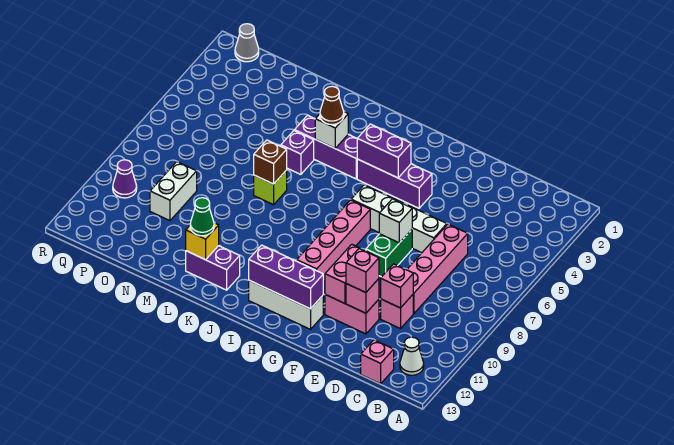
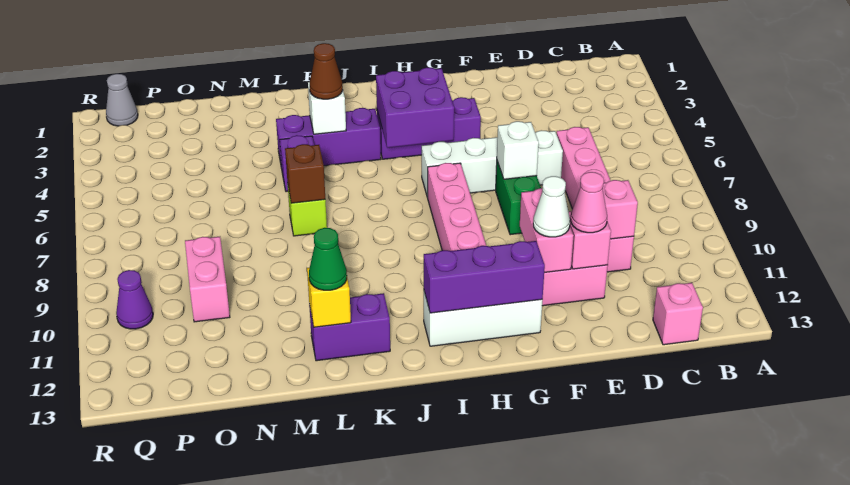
white cone B12 level 1 -> white cone F11 level 3
pink brick E11 level 3 -> pink cone E11 level 3
purple brick H4:I4 level 2 -> purple brick H4:I5 level 2
white brick O9:O10 level 1 -> pink brick O9:O10 level 1

